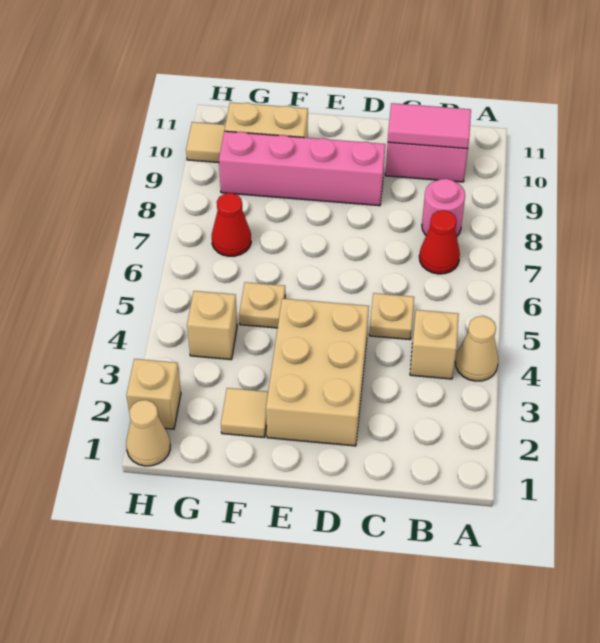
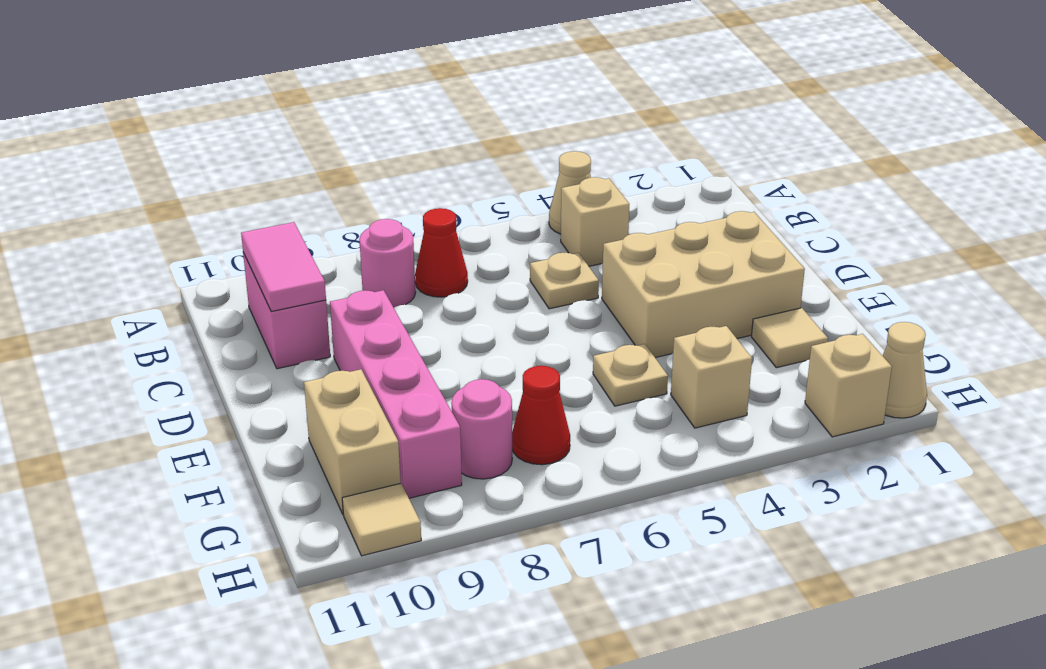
none -> pink round brick G8 level 1

